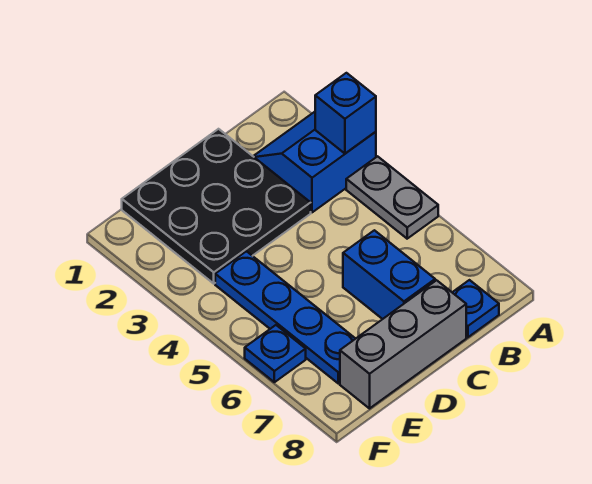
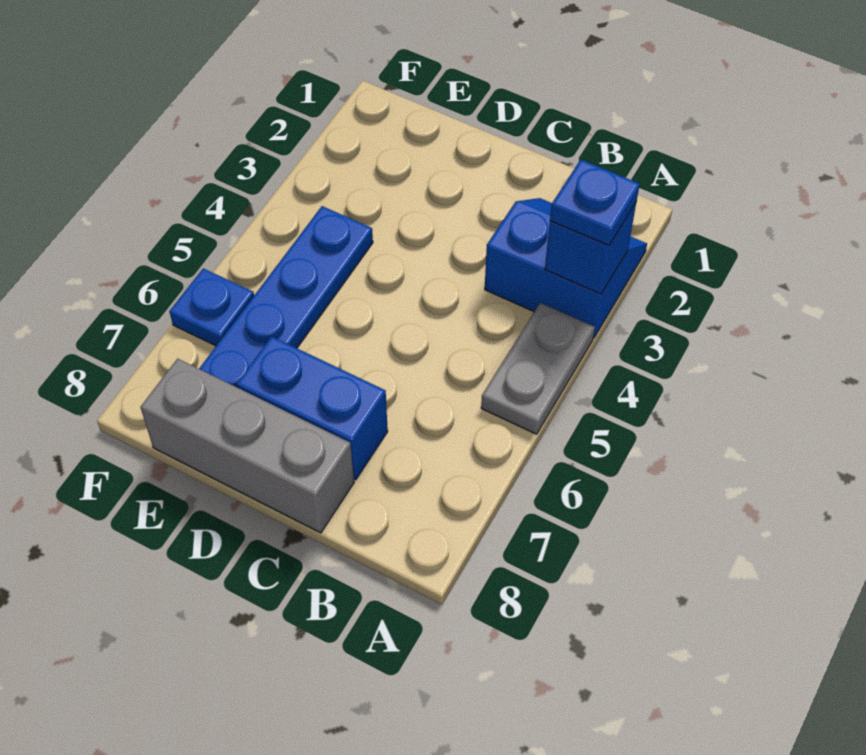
blue plate B8 level 1 -> blue plate A3 level 3
black plate C1:E3 level 1 -> none
blue brick C6:C7 level 1 -> blue brick C7:D7 level 1

